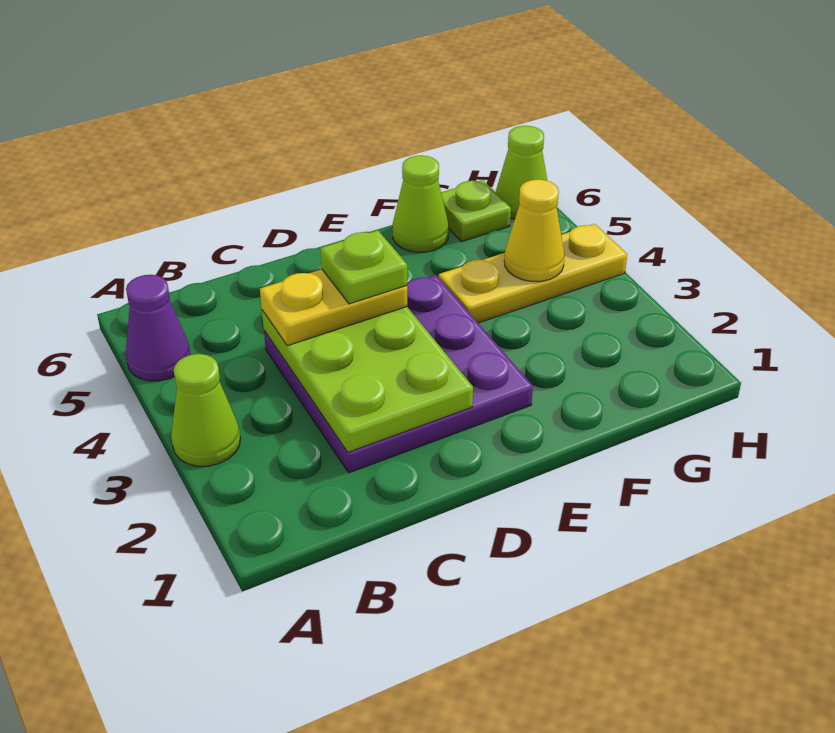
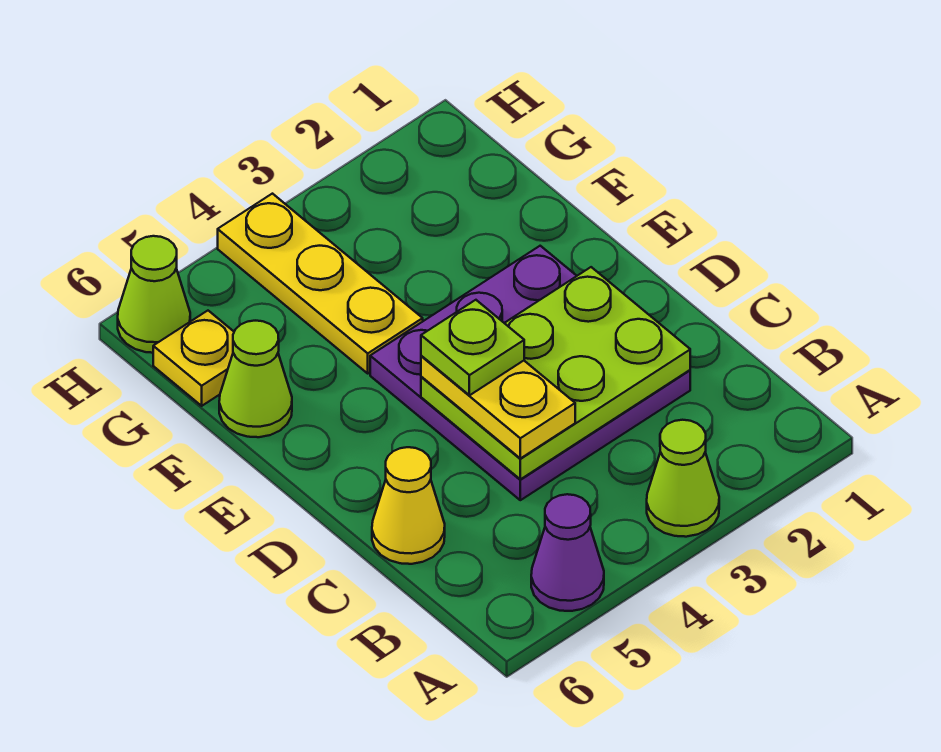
yellow cone G4 level 2 -> yellow cone C6 level 1
lime plate G6 level 1 -> yellow plate G6 level 1

